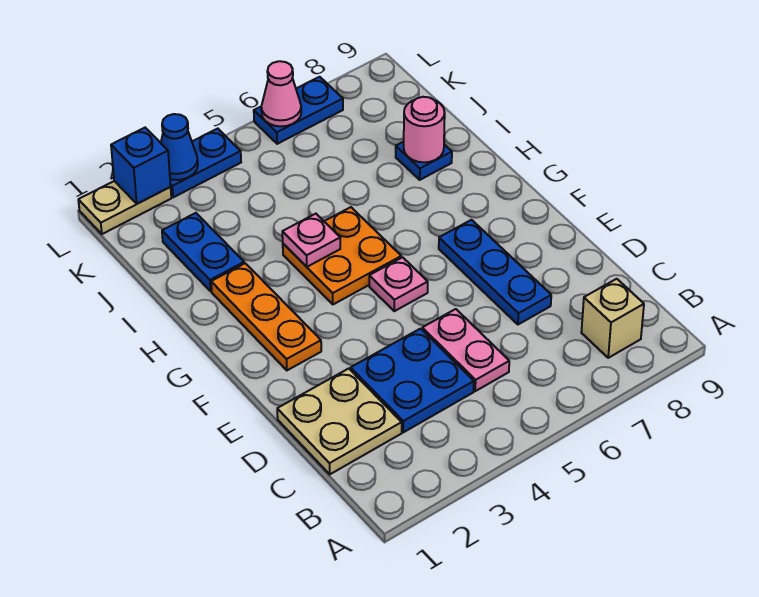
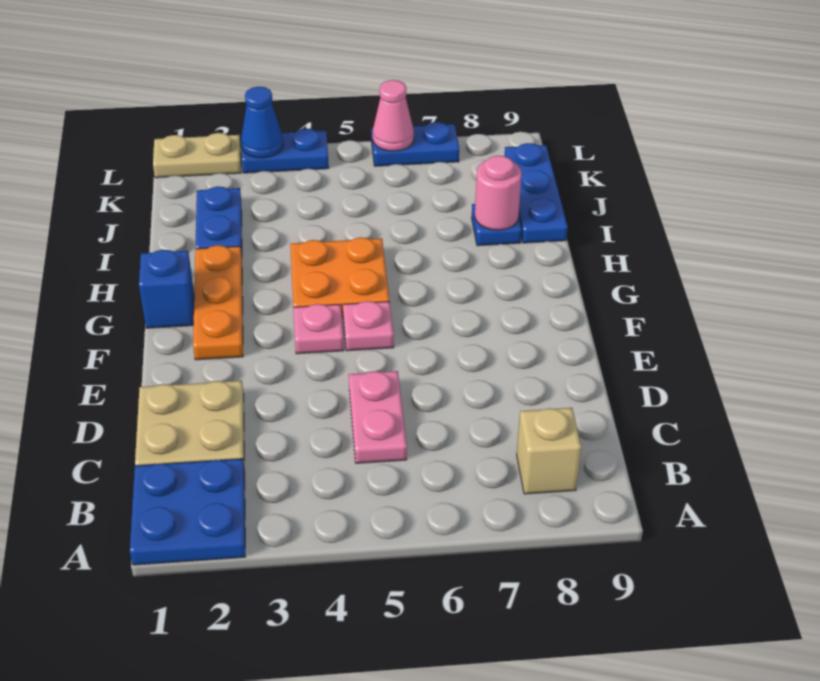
blue plate C3:D4 level 1 -> blue plate A1:B2 level 1
blue plate D7:F7 level 1 -> blue plate I9:K9 level 1
pink plate H4 level 2 -> pink plate F4 level 1
blue brick L2 level 2 -> blue brick G1 level 1

